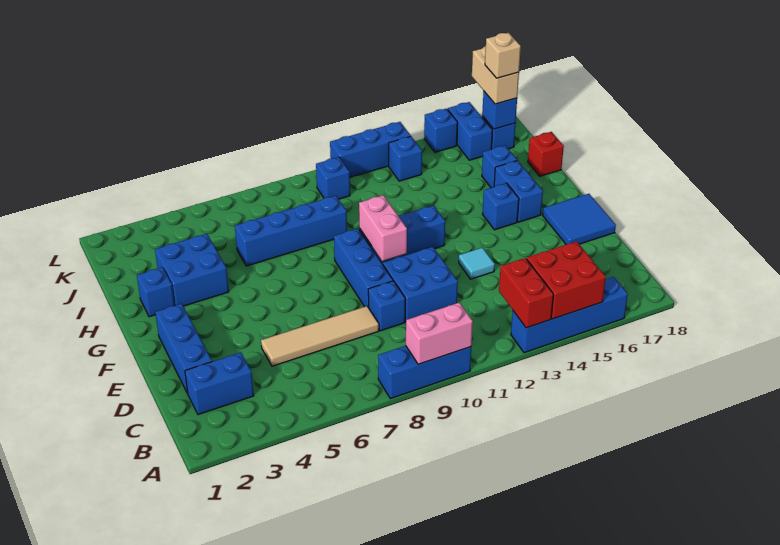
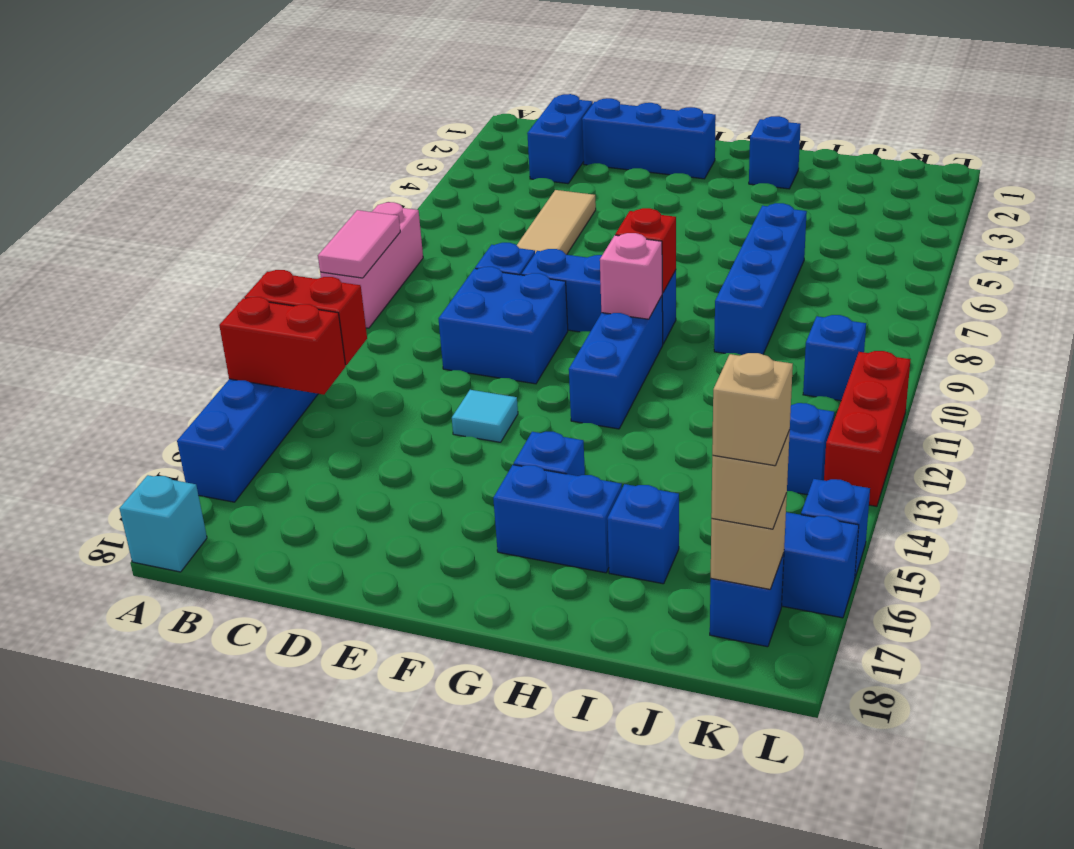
blue brick A8:A10 level 1 -> pink brick A8:A10 level 1
pink brick A9:A10 level 2 -> pink tile A9:A10 level 2
red brick A14:B15 level 2 -> red brick A14:B14 level 2
none -> cyan brick A18 level 1
blue tile E17:F18 level 1 -> none
pink brick F10:G10 level 2 -> pink brick G10 level 2
blue brick H3:I4 level 1 -> none
red brick I18 level 1 -> red brick G9 level 2
blue brick K17 level 2 -> tan brick K17 level 2
tan brick K17:L17 level 3 -> tan brick K17 level 3
blue brick L11:L13 level 1 -> red brick L11:L13 level 1

